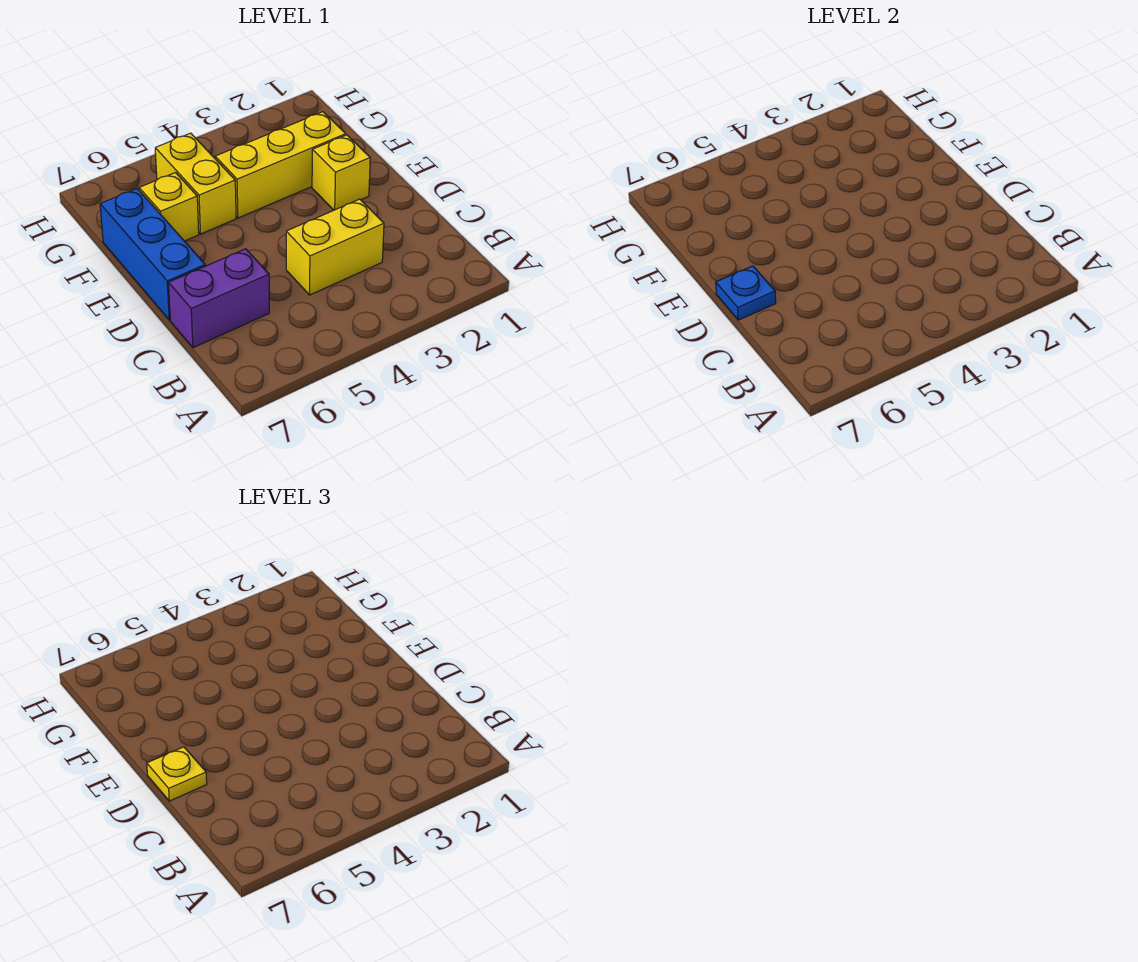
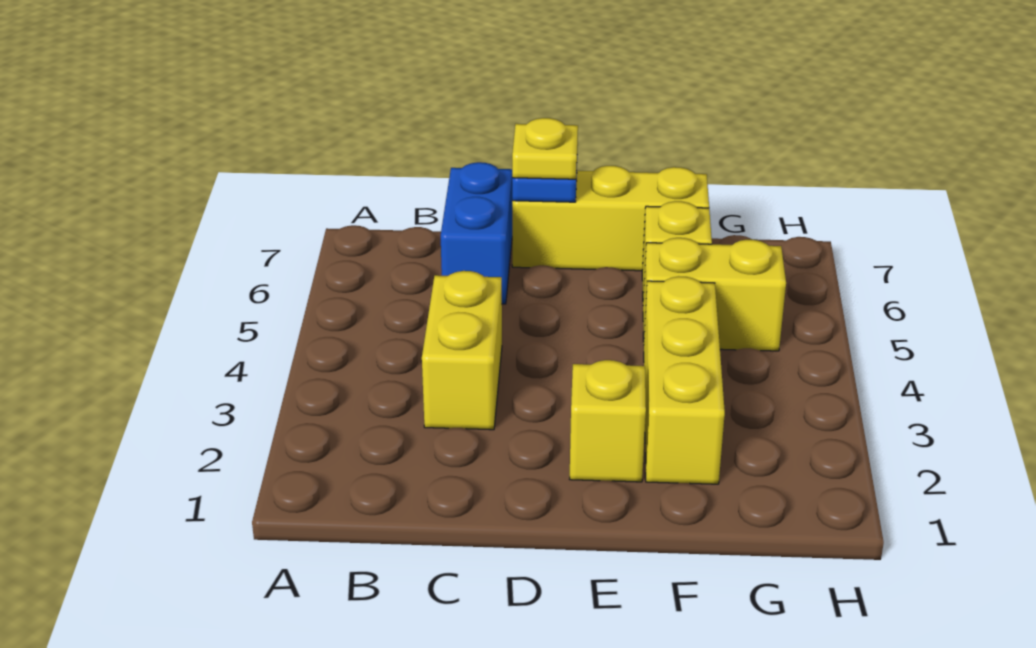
purple brick C6:C7 level 1 -> blue brick C6:C7 level 1
blue brick D7:F7 level 1 -> yellow brick D7:F7 level 1

